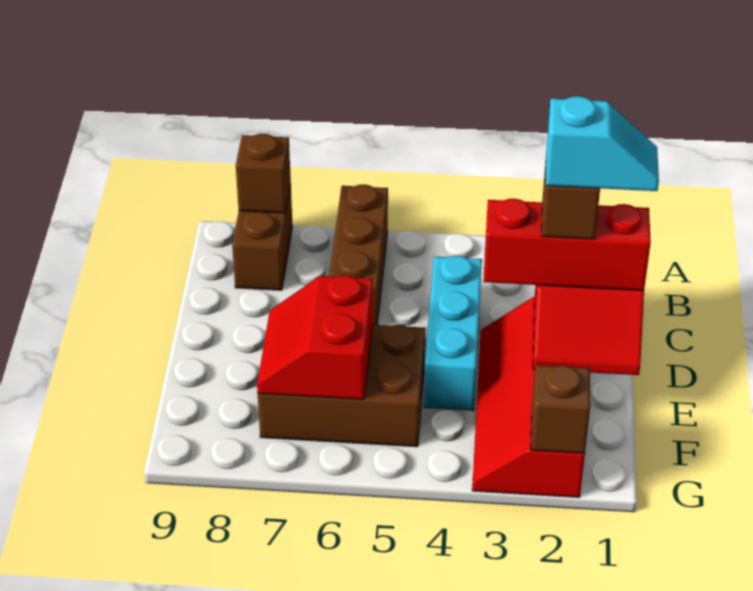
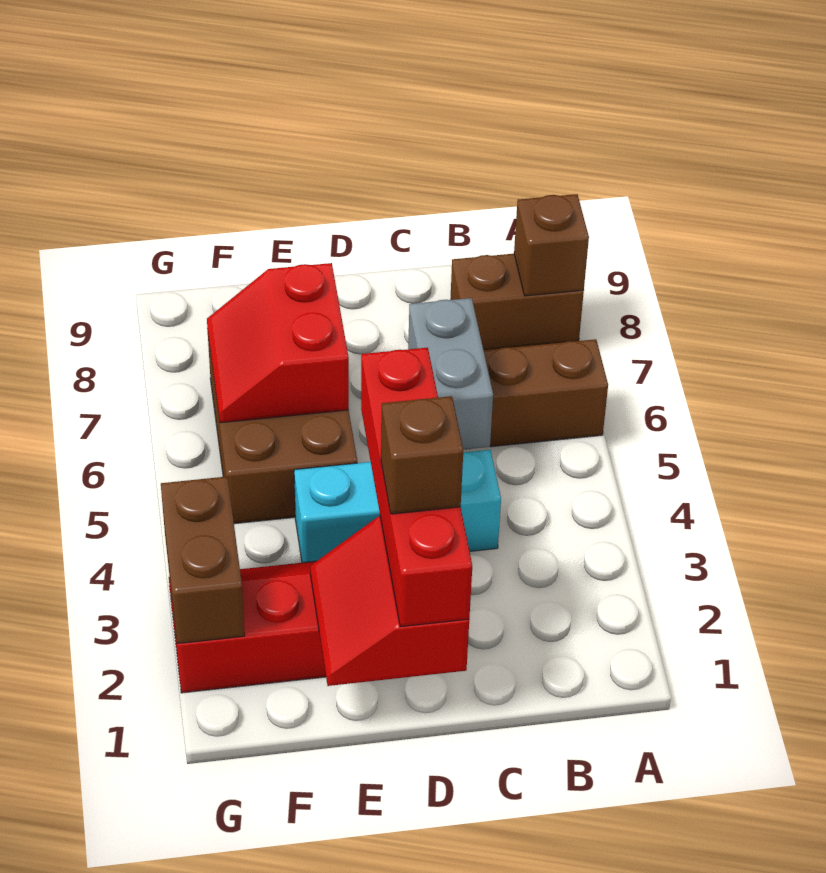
none -> grey brick C5:C6 level 2
red brick D1:D3 level 3 -> red brick D1:D4 level 3
cyan slope D1:D2 level 5 top 2 -> none
red slope E6:F7 level 2 top 6 -> red slope E6:F7 level 2 top E
brown brick G2 level 2 -> brown brick G2:G3 level 2

